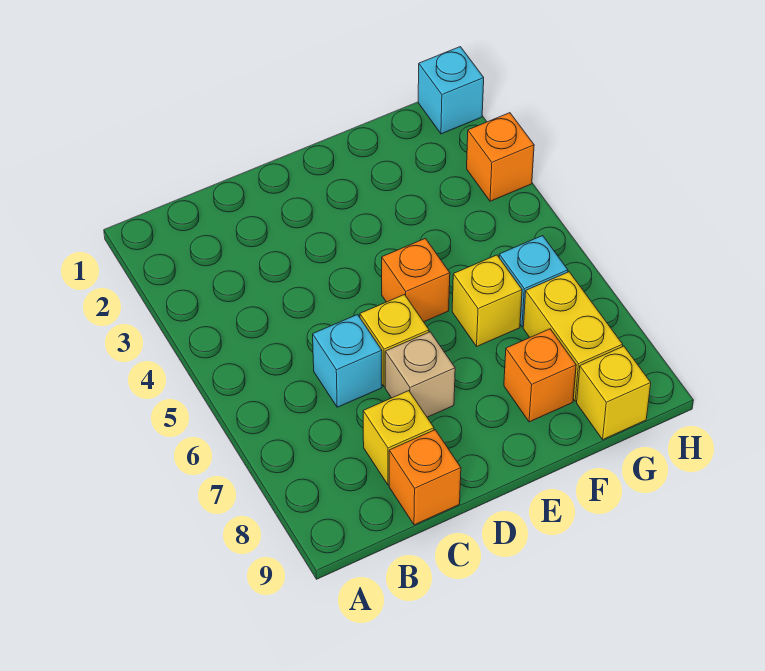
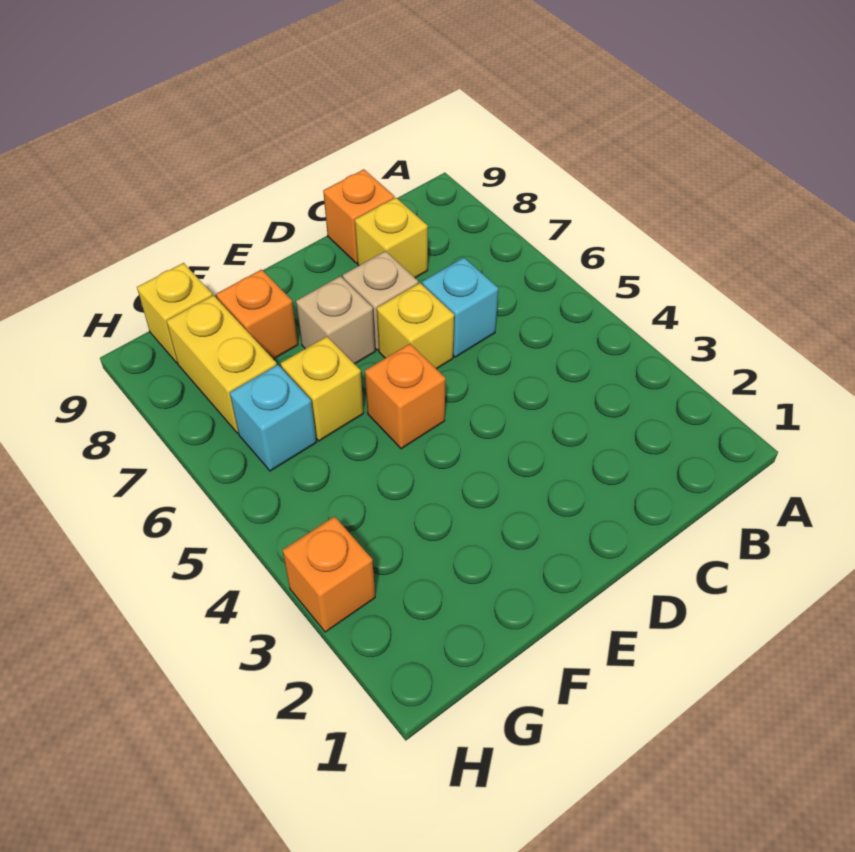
none -> tan brick E7 level 1
cyan brick H1 level 1 -> none

